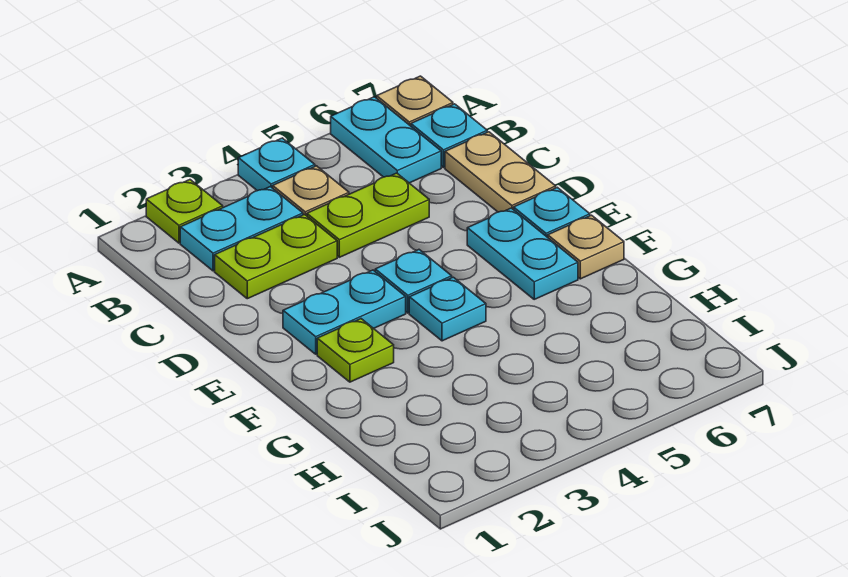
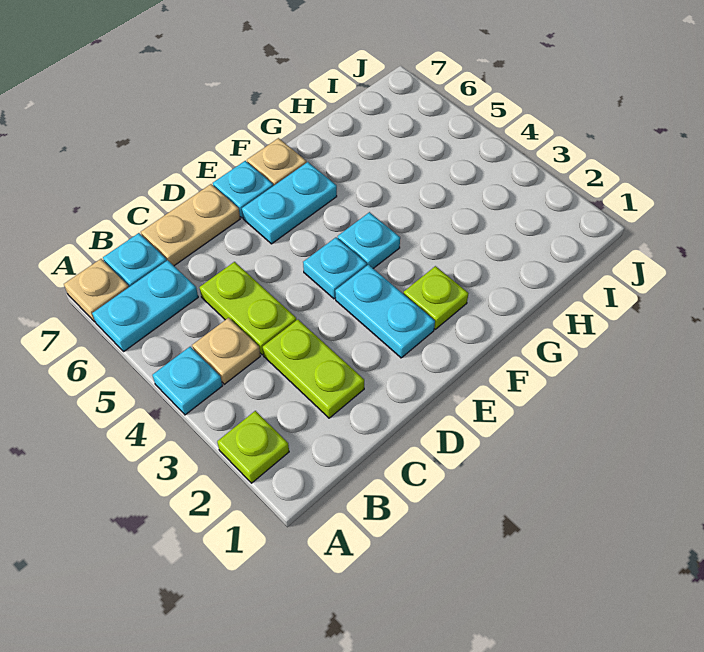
cyan plate B2:B3 level 1 -> none

